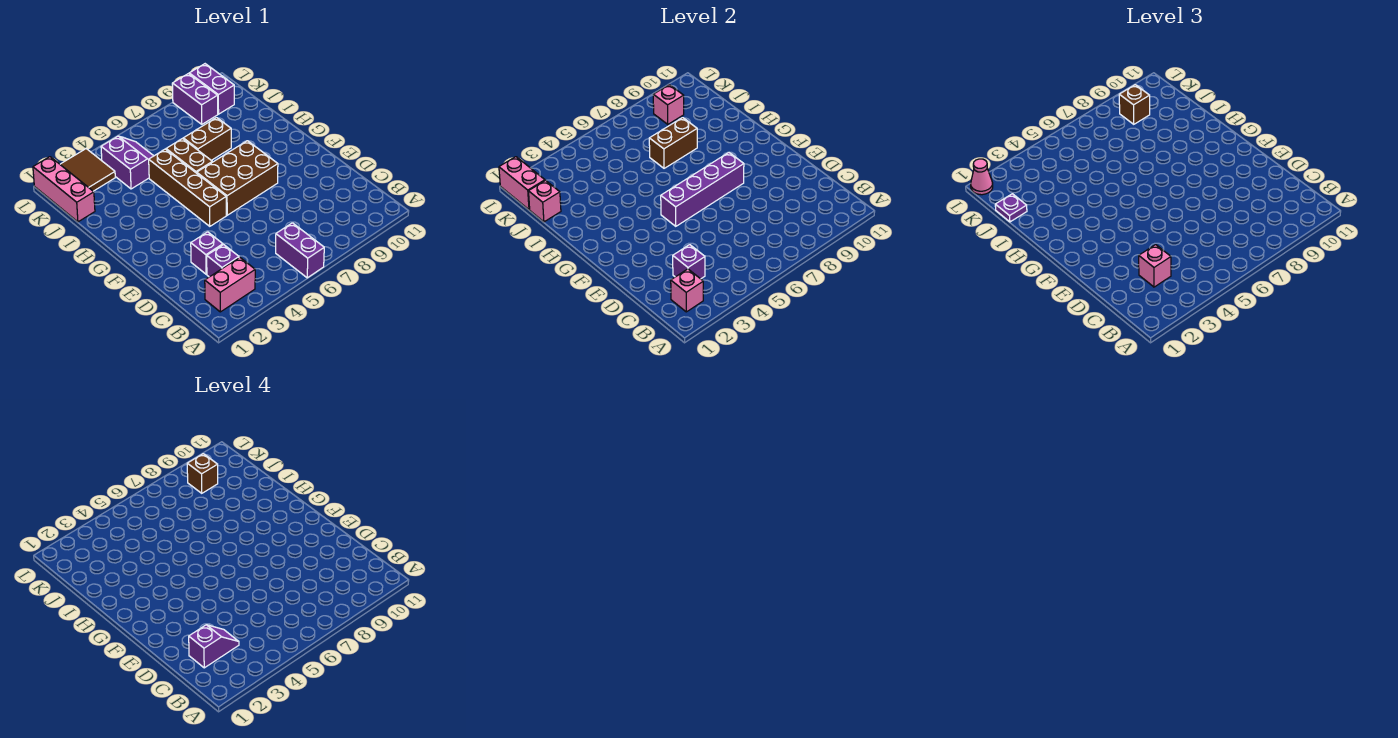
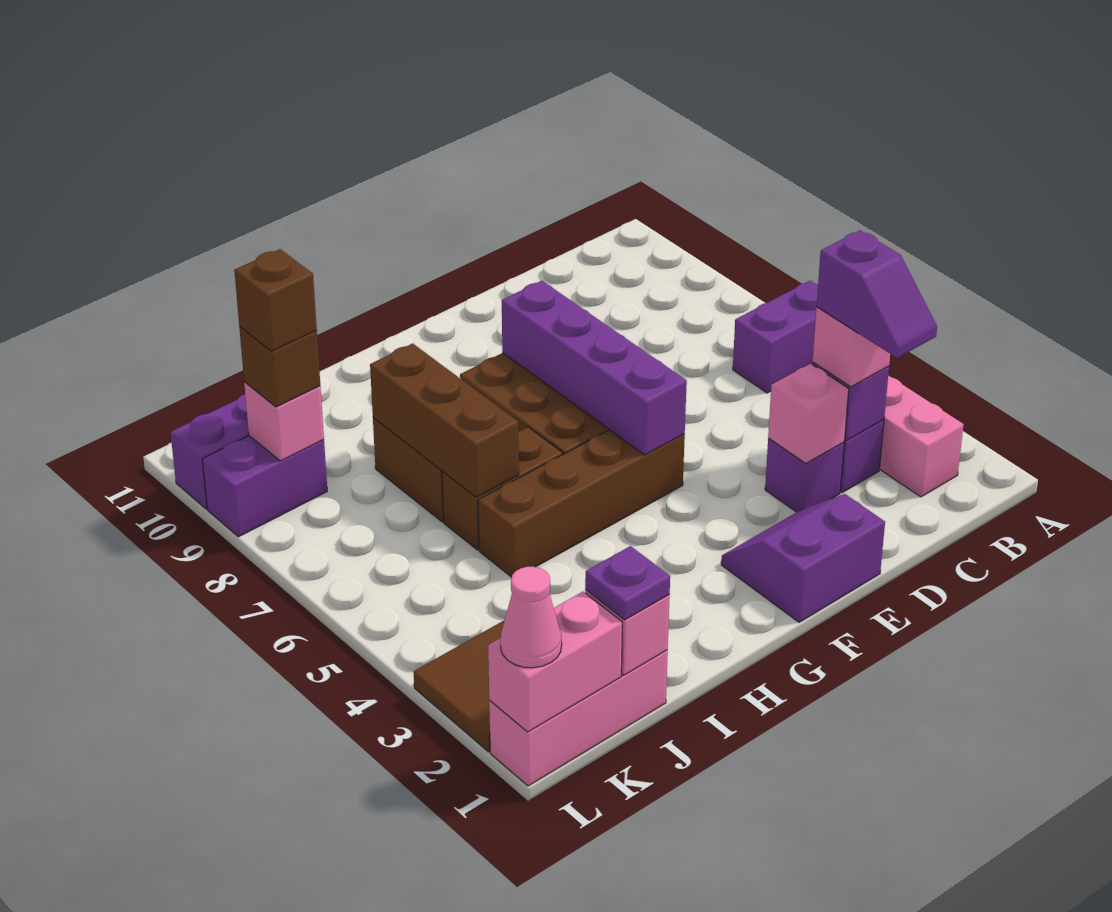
pink brick B2 level 2 -> pink brick D3 level 2
purple slope C2:C3 level 4 top 2 -> purple slope C2:C3 level 4 top 3
brown brick I7:I8 level 2 -> brown brick I6:I8 level 2
purple slope J4:K5 level 1 top 4 -> purple slope E1:F2 level 1 top 1

